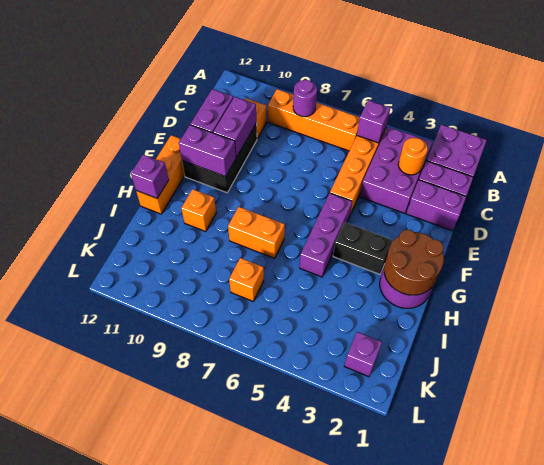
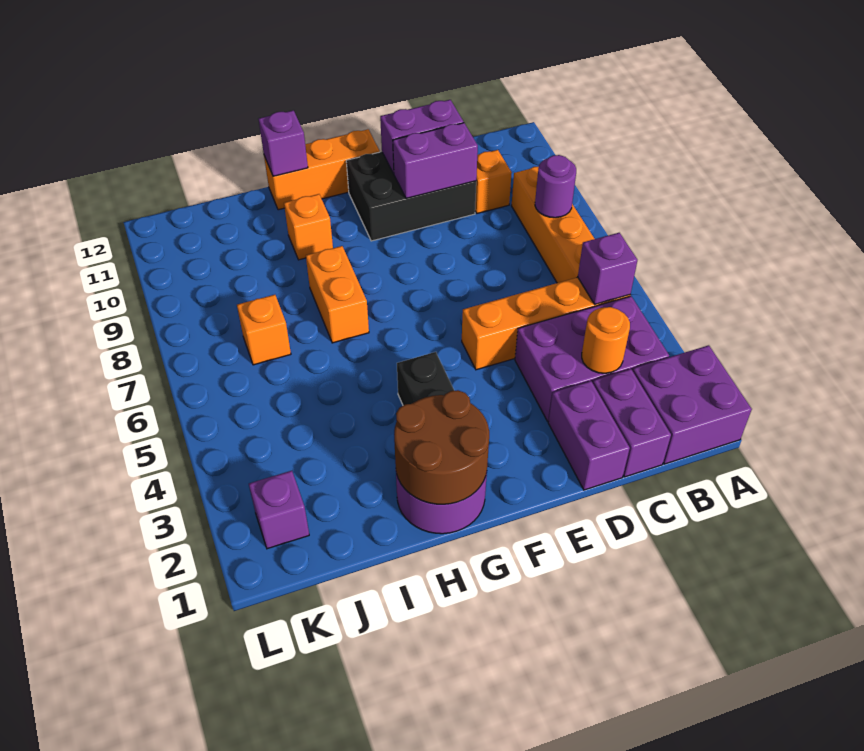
purple brick F5:H5 level 1 -> none
purple brick F10:F11 level 2 -> none

